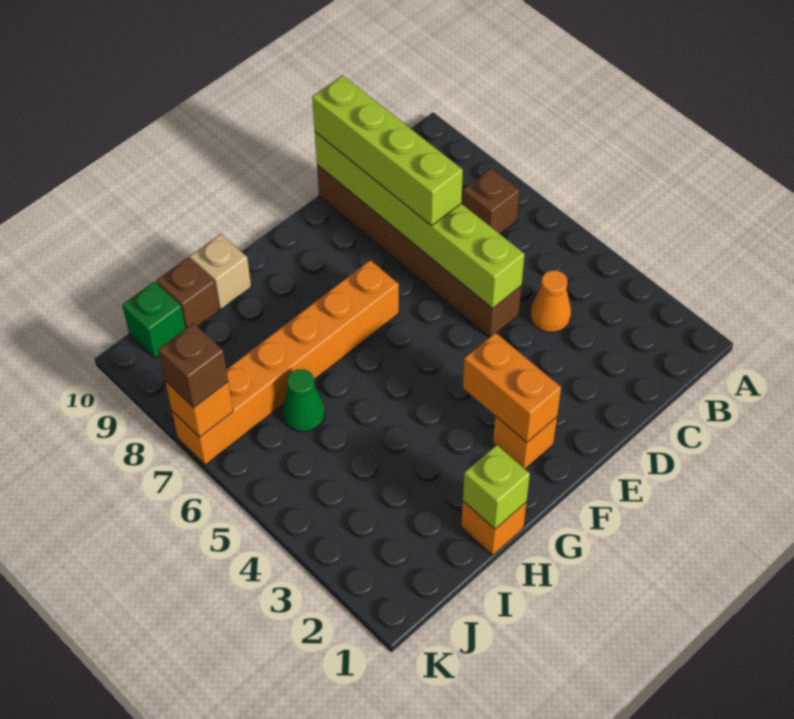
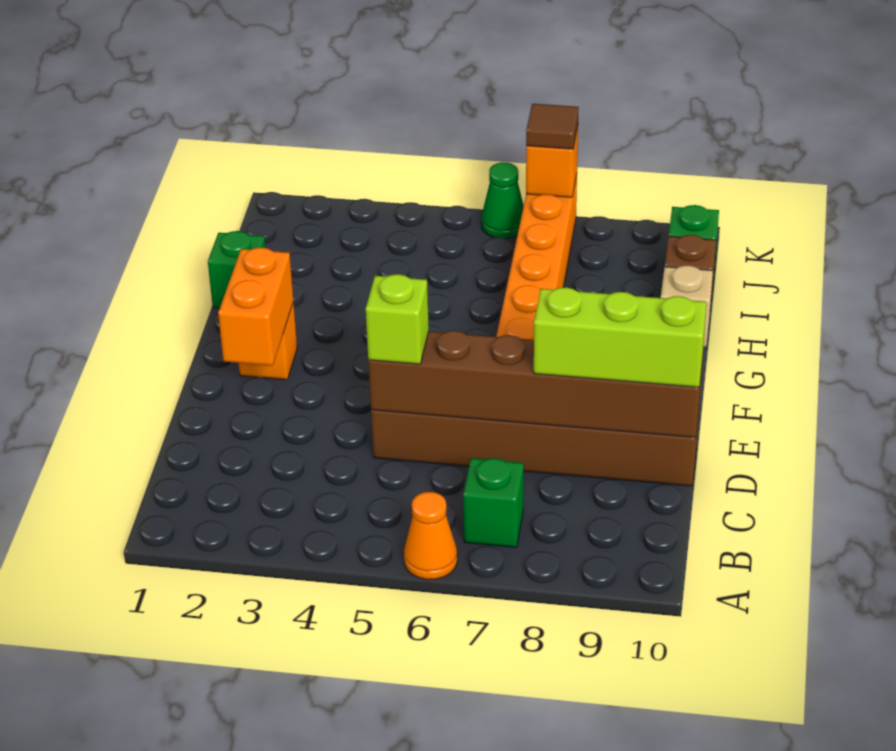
brown brick B7 level 1 -> green brick B7 level 1
orange cone C4 level 1 -> orange cone A6 level 1
lime brick D5:D10 level 2 -> brown brick D5:D10 level 2
lime brick D7:D10 level 3 -> lime brick D8:D10 level 3
orange brick F2:F3 level 2 -> orange brick E2:F2 level 2
orange brick H1 level 1 -> green brick H1 level 1
lime brick H1 level 2 -> lime brick D5 level 3
green cone I6 level 1 -> green cone K6 level 1
brown brick K7 level 3 -> brown tile K7 level 3

